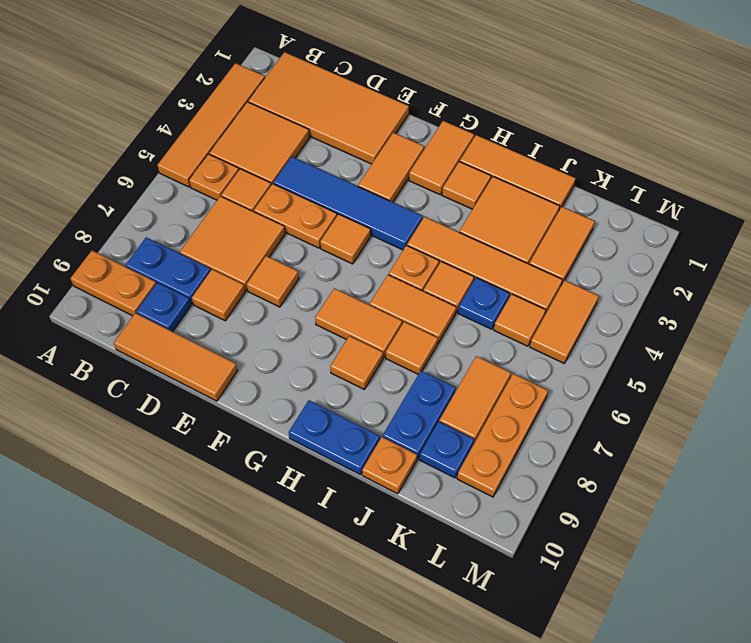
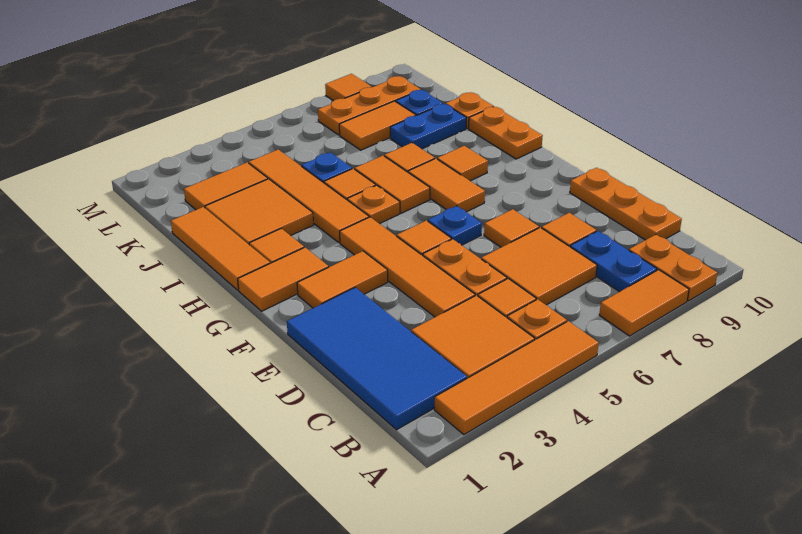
orange tile B1:E2 level 1 -> blue tile B1:E2 level 1
blue plate C9 level 1 -> blue plate F6 level 1
orange tile C10:E10 level 1 -> orange plate C10:E10 level 1
blue tile D4:G4 level 1 -> orange tile D4:G4 level 1
blue plate H10:I10 level 1 -> orange plate H10:I10 level 1
orange tile K5 level 1 -> orange tile M8 level 1
orange tile L4:L5 level 1 -> orange tile A7:A8 level 1

